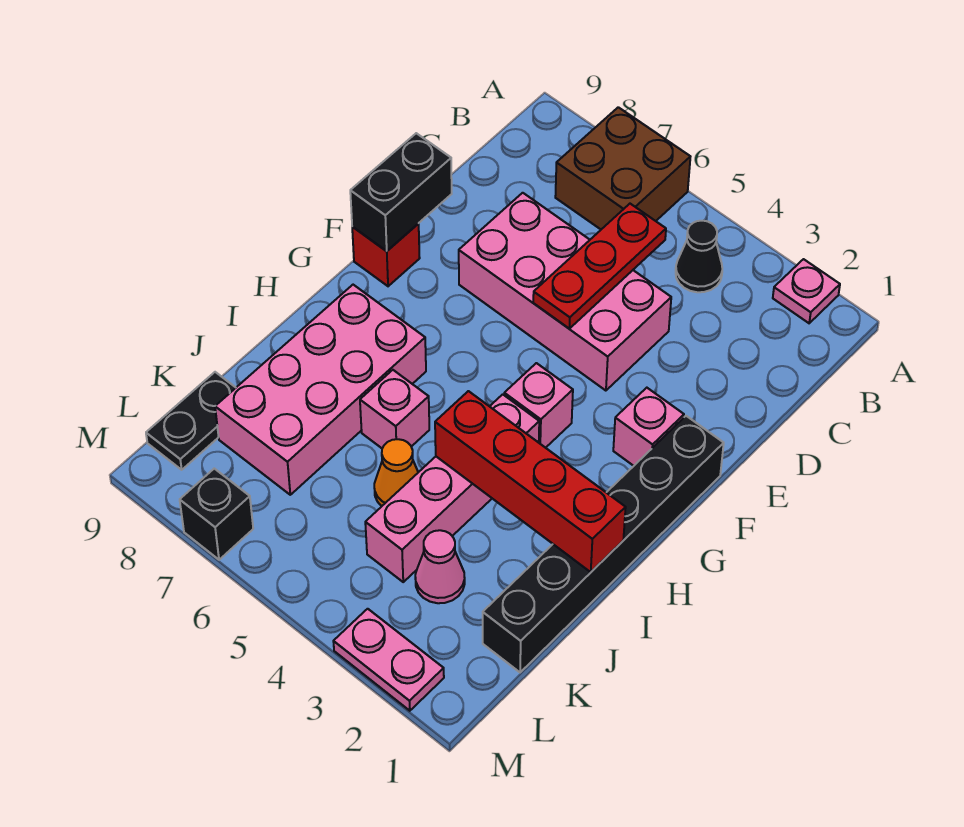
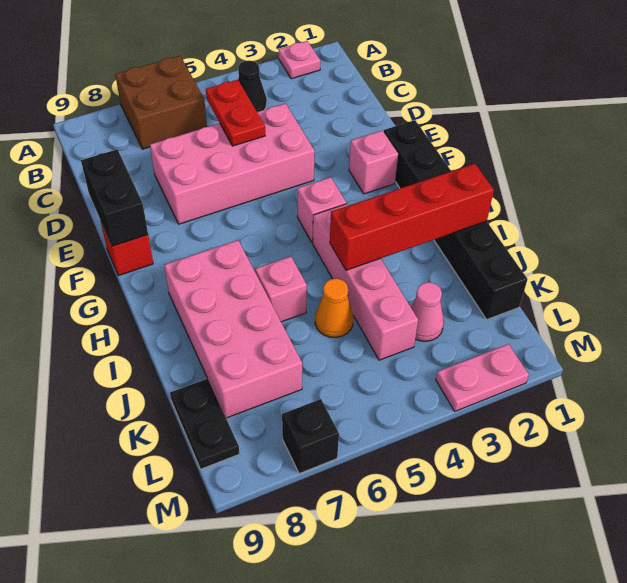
red plate C5:E5 level 2 -> red plate C5:D5 level 2

